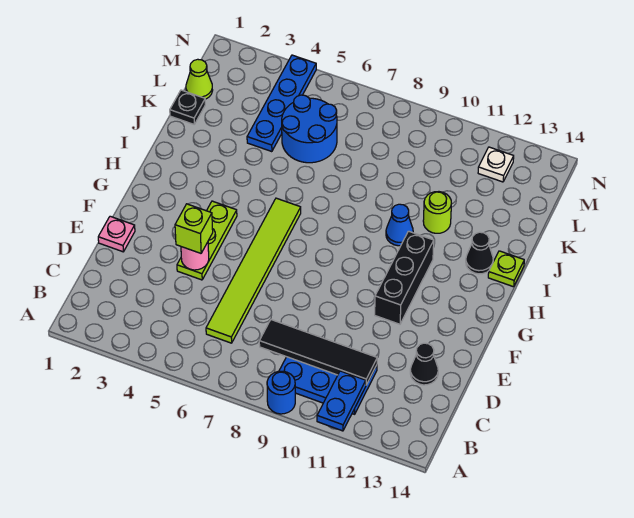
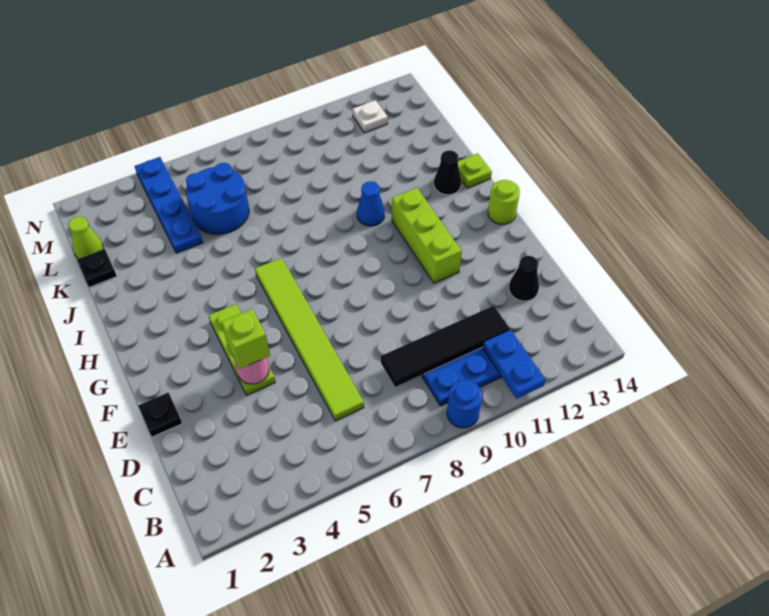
pink plate E1 level 1 -> black plate E1 level 1
black brick F11:H11 level 1 -> lime brick F11:H11 level 1
lime round brick J11 level 1 -> lime round brick G14 level 1

